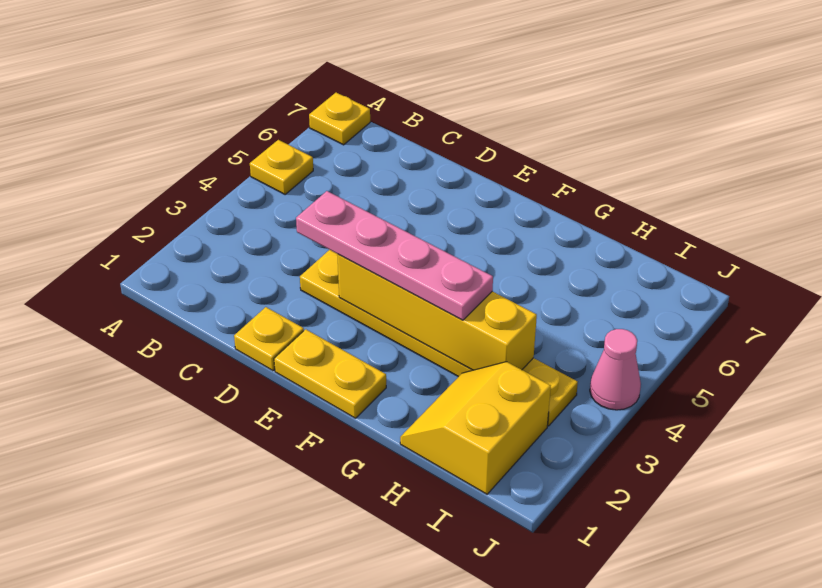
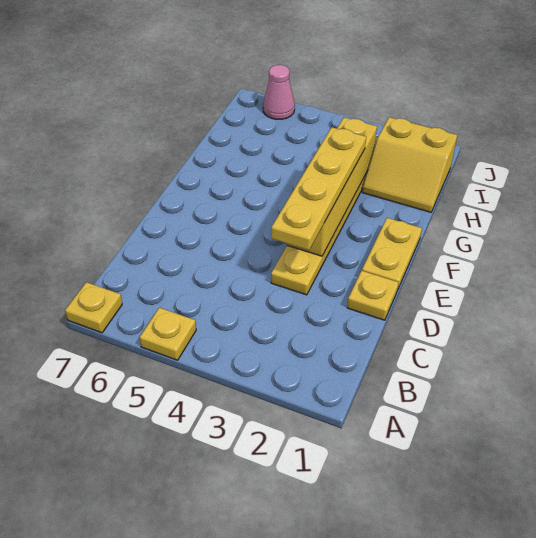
pink plate D3:G3 level 3 -> yellow plate D3:G3 level 3
pink cone J4 level 1 -> pink cone J6 level 1

